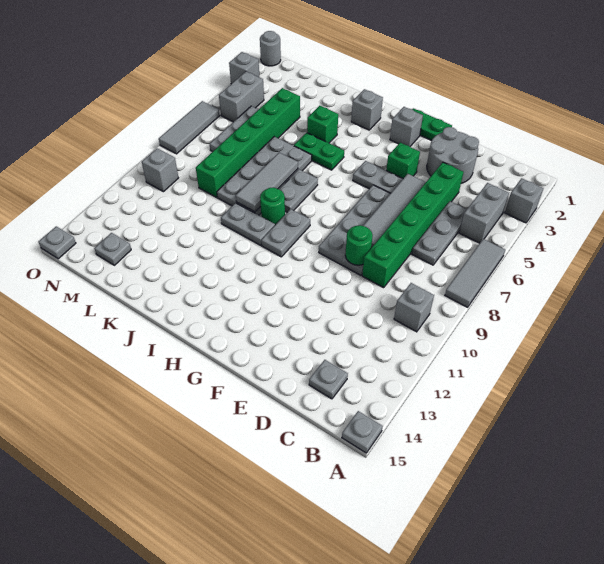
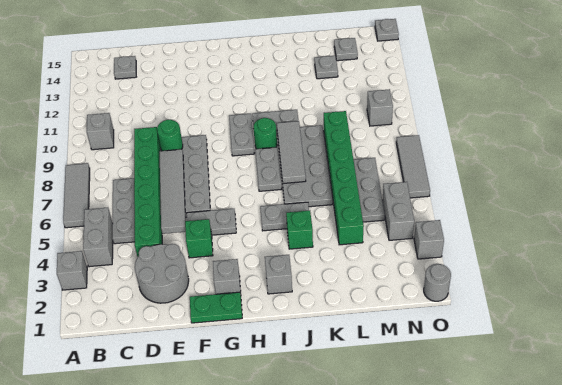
grey plate A15 level 1 -> grey plate L13 level 1
green plate I5:J5 level 1 -> grey plate I5:J5 level 1

